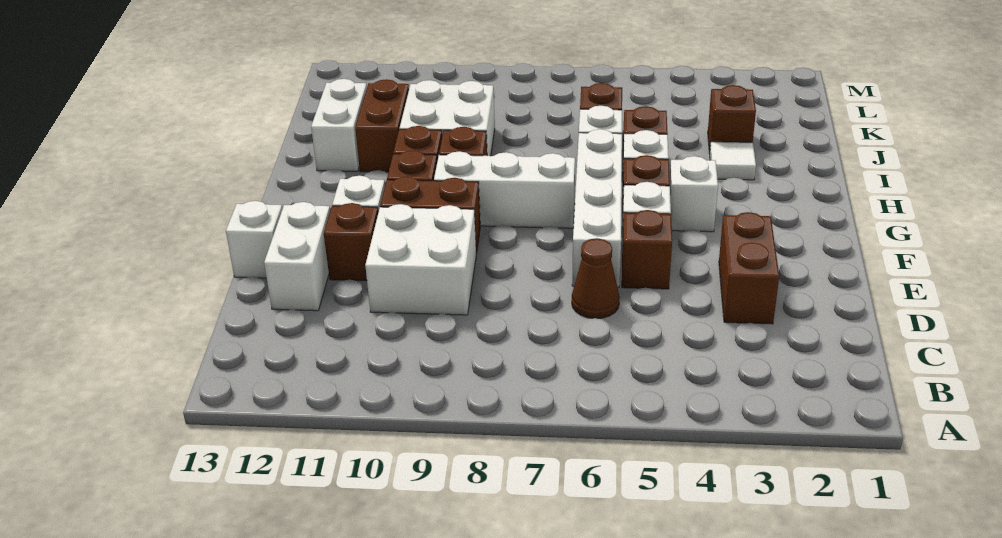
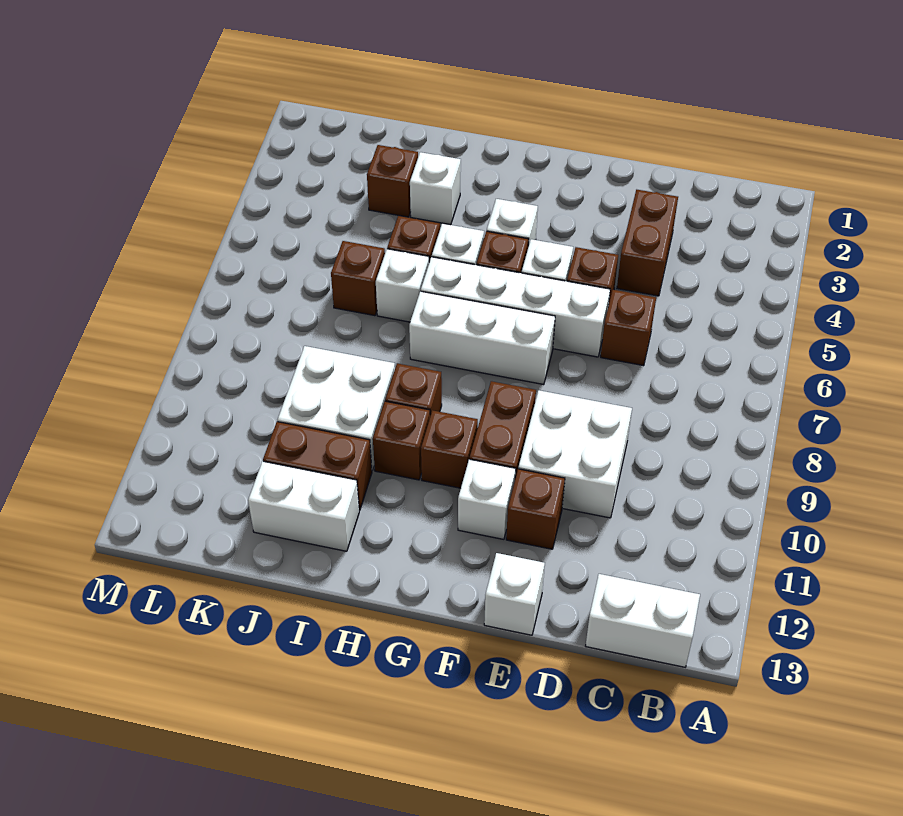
brown brick D3:E3 level 1 -> brown brick D3:D4 level 1
brown cone D6 level 1 -> brown brick D6 level 1
white brick D12:E12 level 1 -> white brick B13:C13 level 1
white brick G7:G9 level 1 -> white brick F7:H7 level 1
white tile I3 level 1 -> white brick I3 level 1

